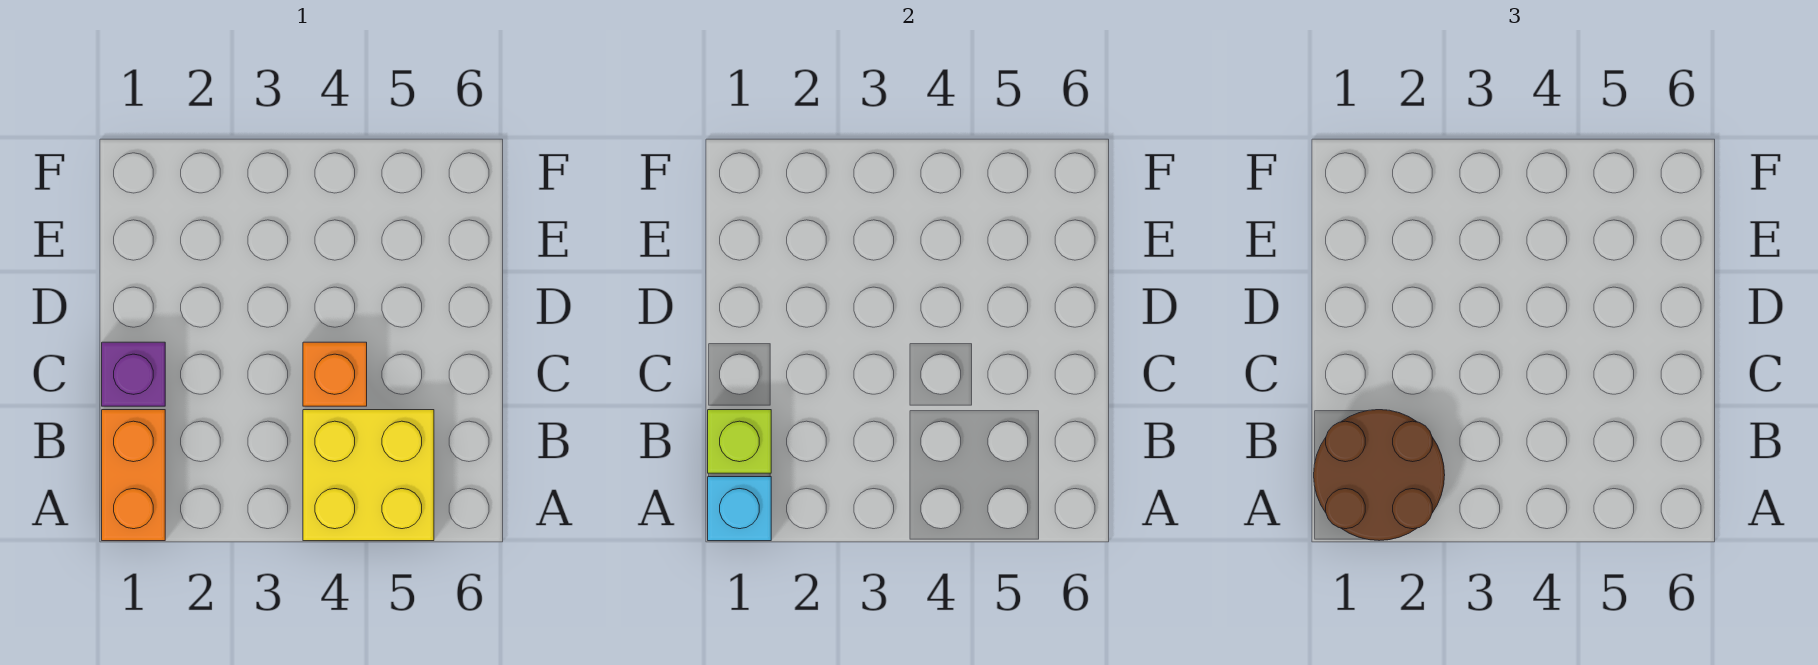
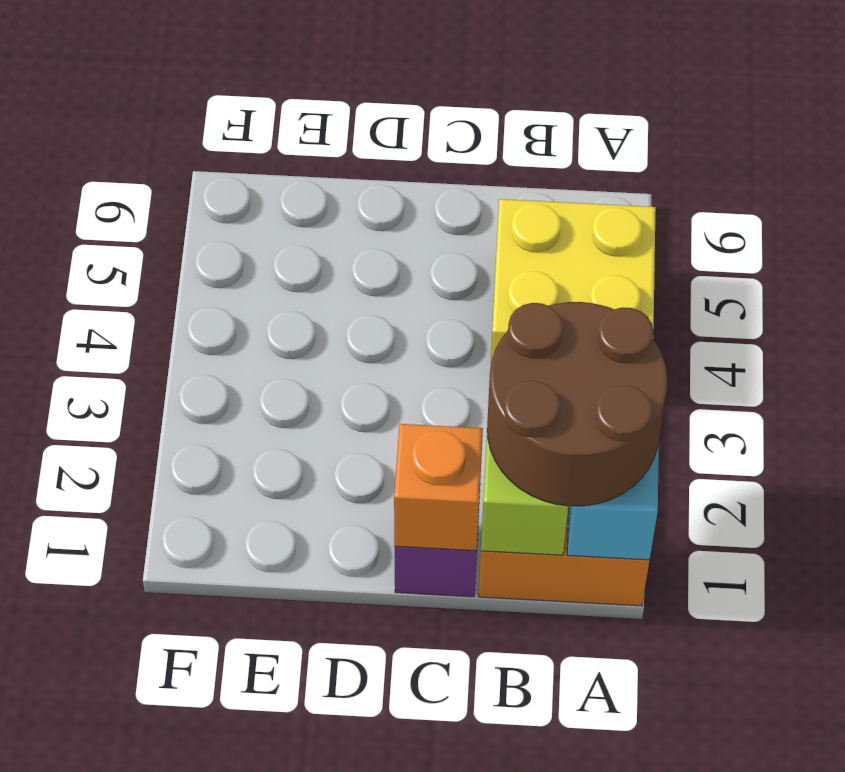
orange brick C4 level 1 -> orange brick C1 level 2

